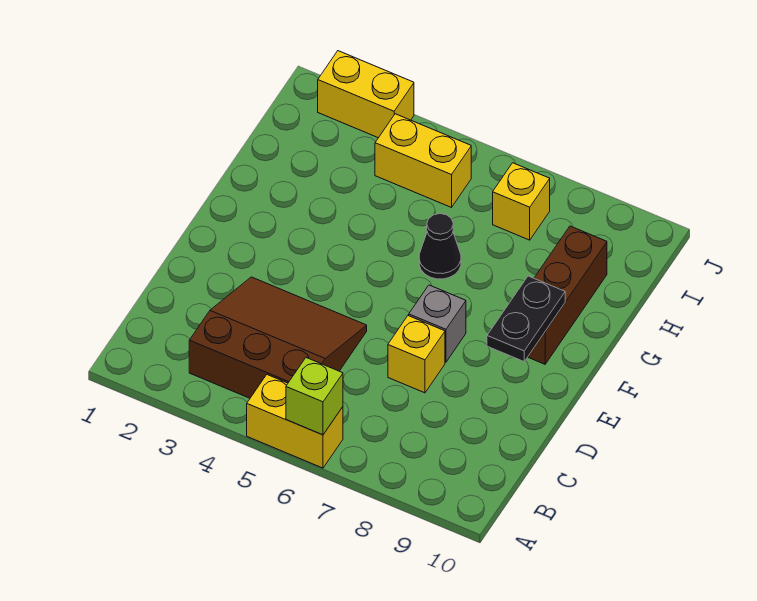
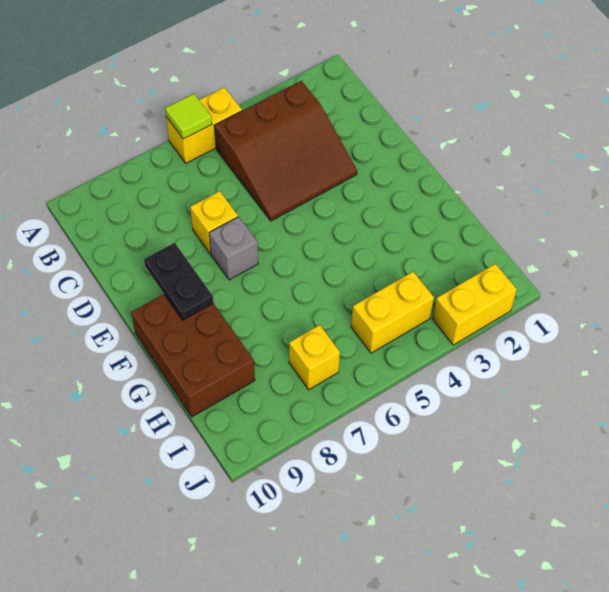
lime brick A6 level 2 -> lime tile A6 level 2
brown brick F9:H9 level 1 -> brown brick F9:H10 level 1
black cone G6 level 1 -> none

